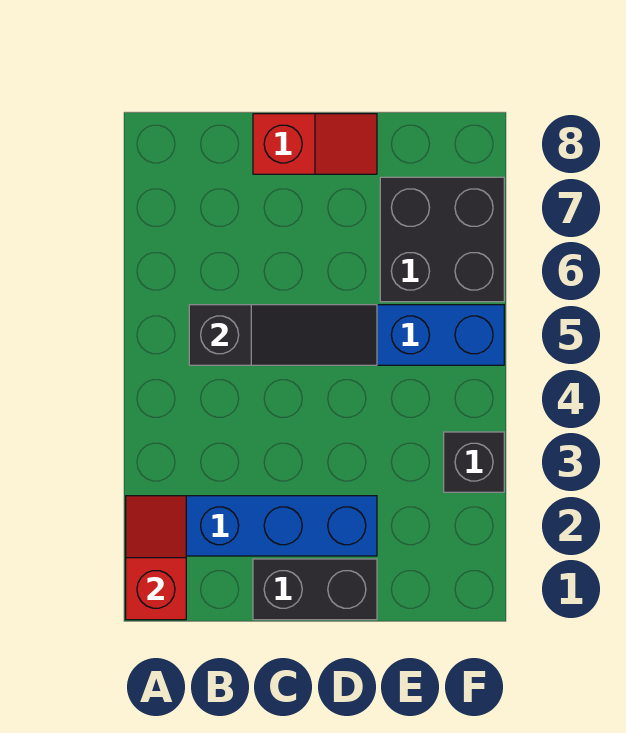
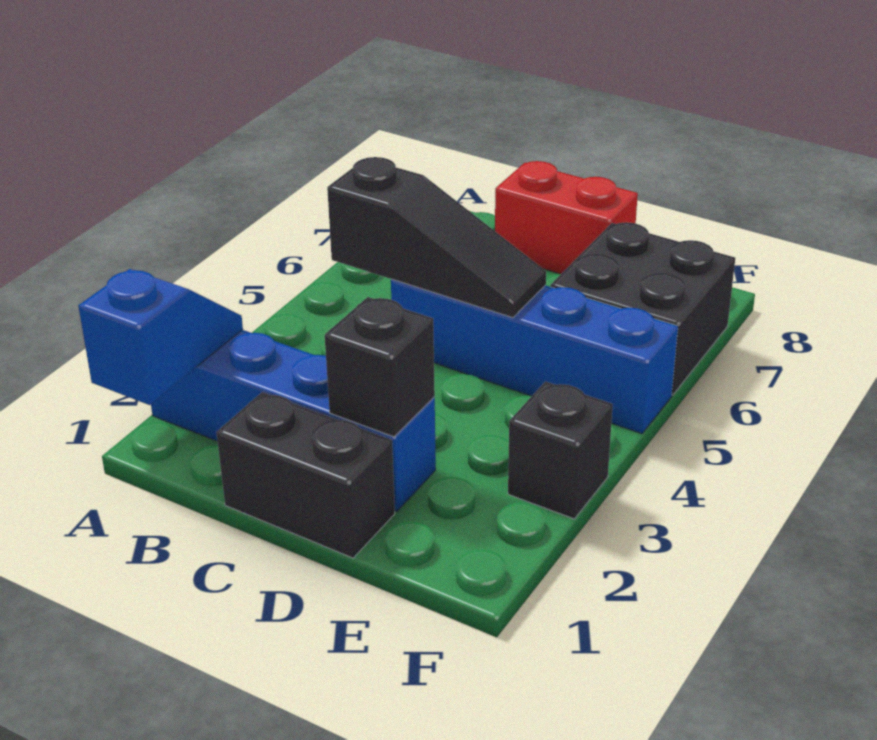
red slope A1:A2 level 2 top 1 -> blue slope A1:A2 level 2 top 1
red slope C8:D8 level 1 top C -> red brick C8:D8 level 1
none -> black brick D2 level 2

